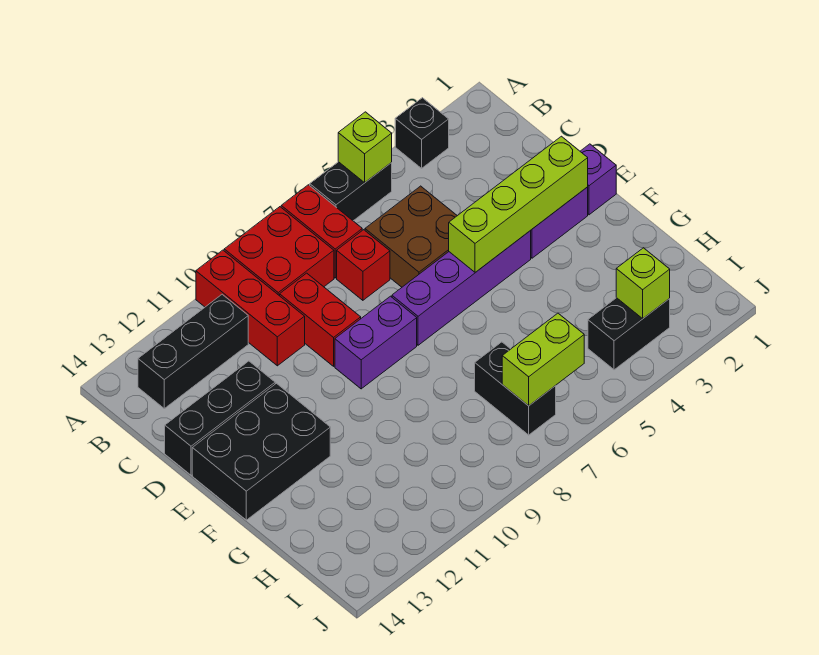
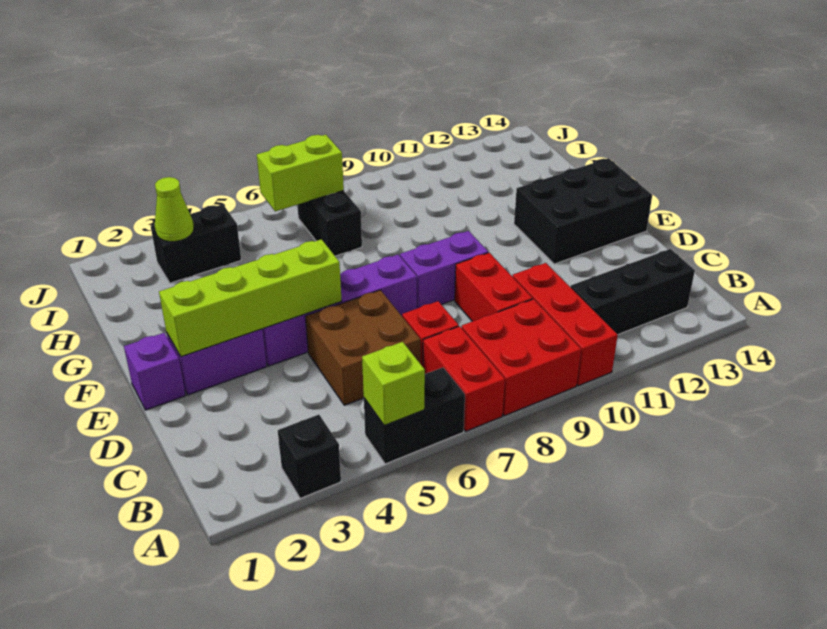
black brick D12:D14 level 1 -> none
lime brick I3 level 2 -> lime cone I3 level 2

